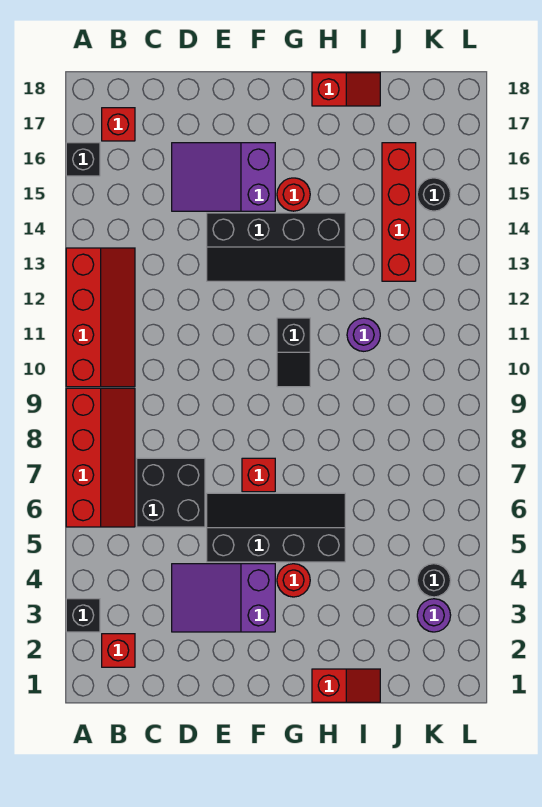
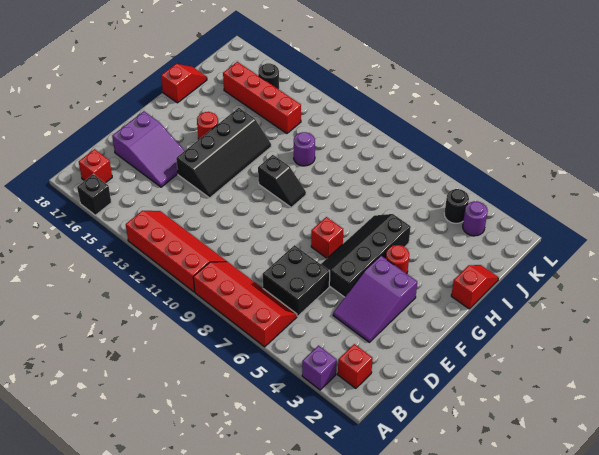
black brick A3 level 1 -> purple brick A3 level 1
purple slope D15:F16 level 1 top F -> purple slope D15:E17 level 1 top 17

